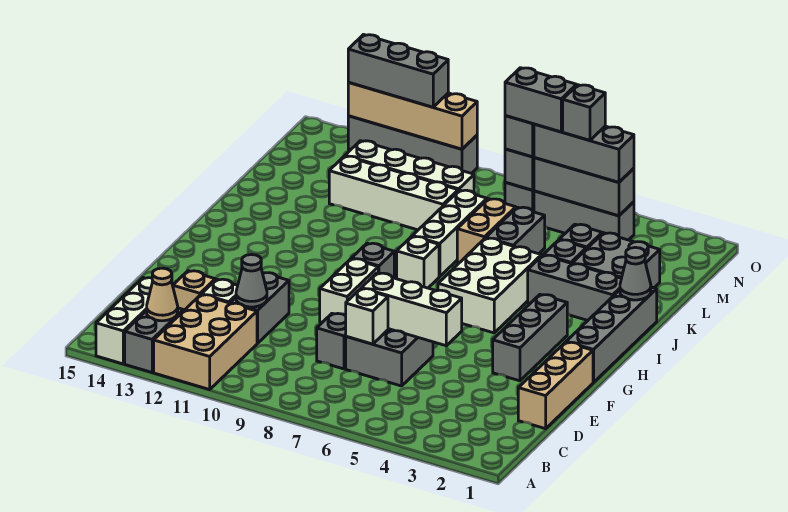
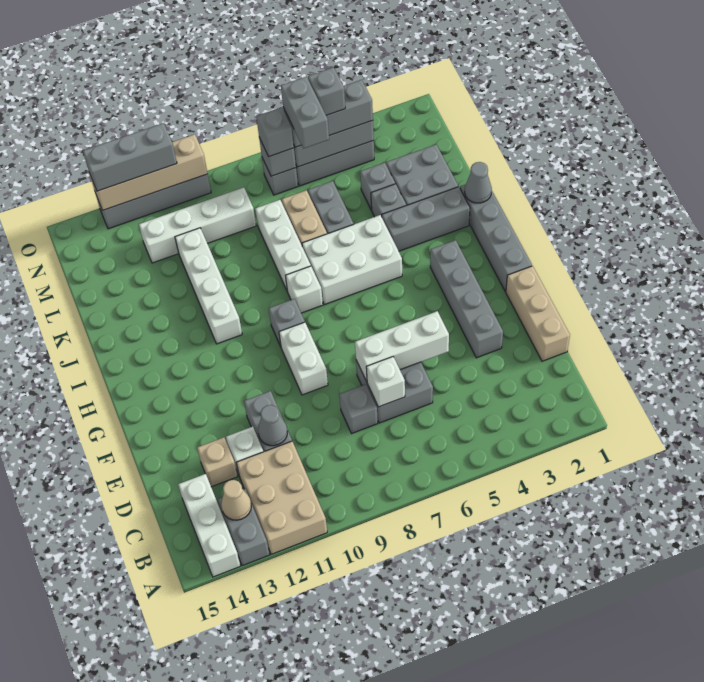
grey brick F3:H3 level 1 -> grey brick E3:H3 level 1
white brick H5:J6 level 1 -> white brick I5:J7 level 1
white brick L9:L12 level 1 -> white brick I11:L11 level 1
grey brick N6:N7 level 4 -> grey brick M6:N6 level 4

